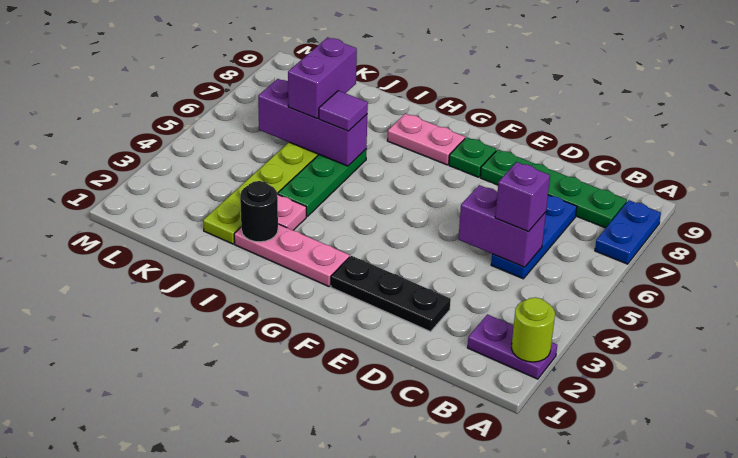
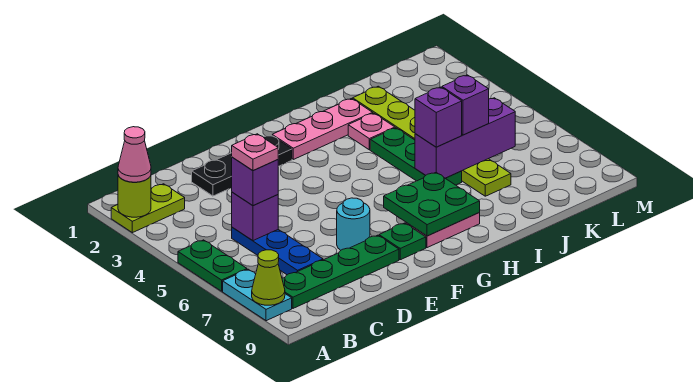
purple plate A2:B2 level 1 -> lime plate A2:B2 level 1
none -> pink cone A2 level 3
none -> green plate A5:A6 level 1
blue plate A7:A8 level 1 -> cyan plate A7:A8 level 1
none -> lime cone A8 level 2
purple brick C5:D5 level 2 -> purple brick C5 level 2
none -> pink plate C5 level 4
none -> cyan round brick E7 level 1
none -> green plate G7:H8 level 2
black round brick I2 level 2 -> none
purple tile I6 level 3 -> purple brick I6 level 3
purple brick J6:J7 level 3 -> purple brick J6 level 3

